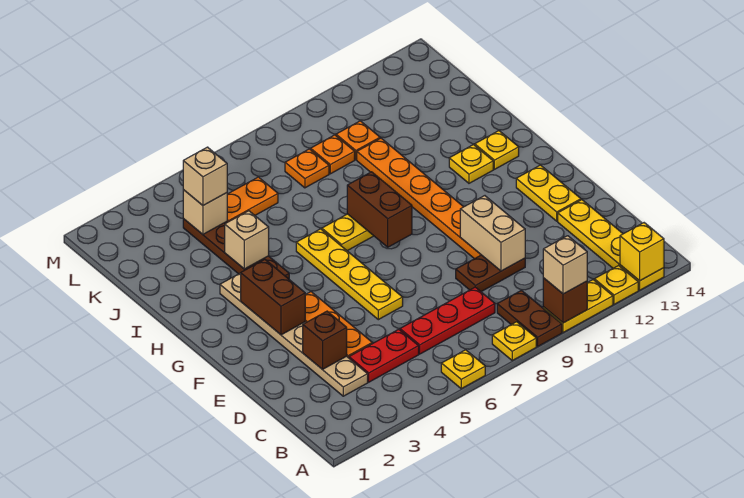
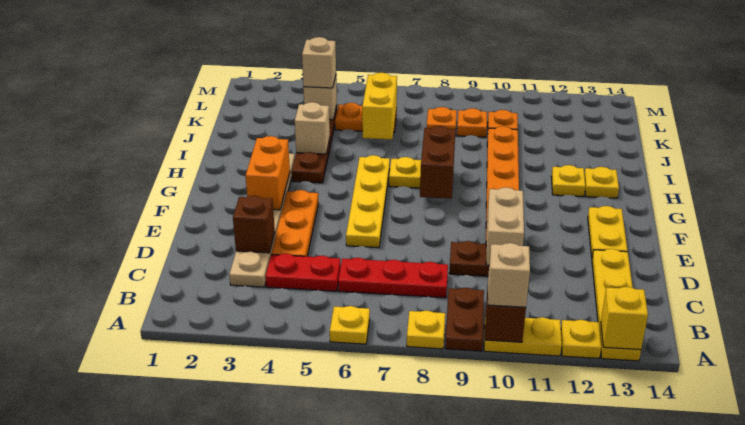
brown brick F3:G3 level 2 -> orange brick F3:G3 level 2
none -> yellow brick J6:K6 level 2

